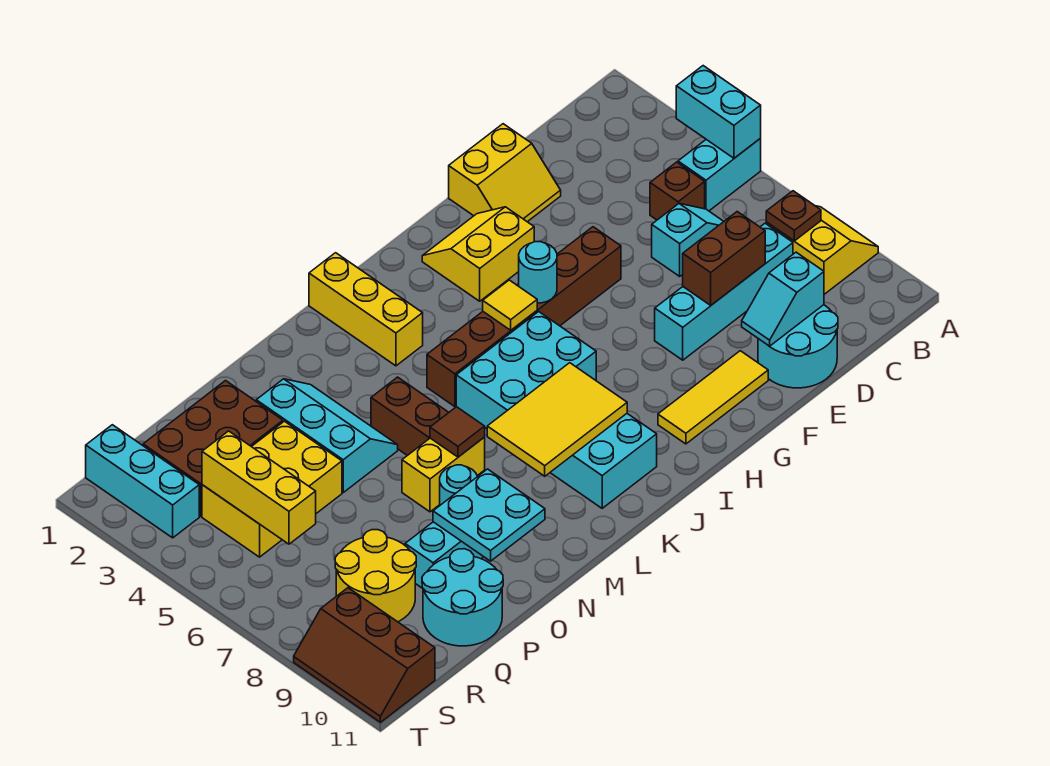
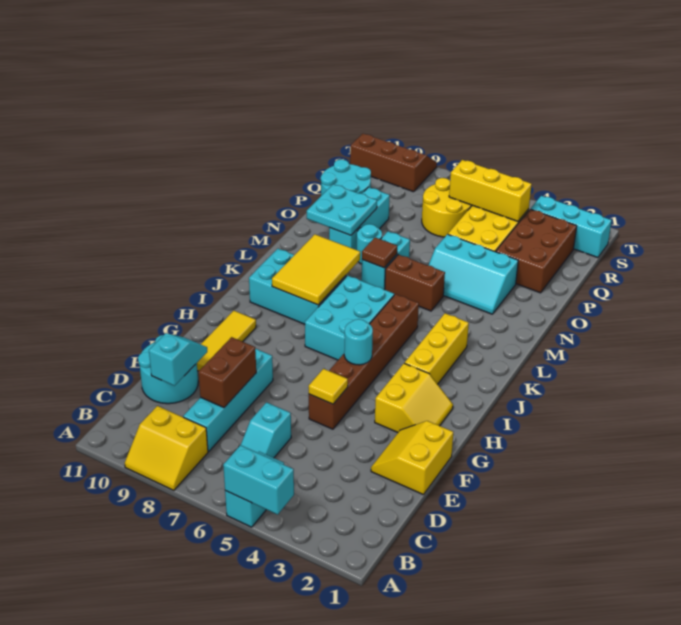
brown plate B8 level 2 -> none
brown brick C5 level 1 -> none
yellow tile I5 level 2 -> yellow tile F5 level 2
yellow brick K1:K3 level 1 -> yellow brick I3:K3 level 1
yellow brick M7:N7 level 1 -> cyan brick M7:N7 level 1
yellow round brick Q8:R9 level 1 -> yellow round brick Q6:R7 level 1

